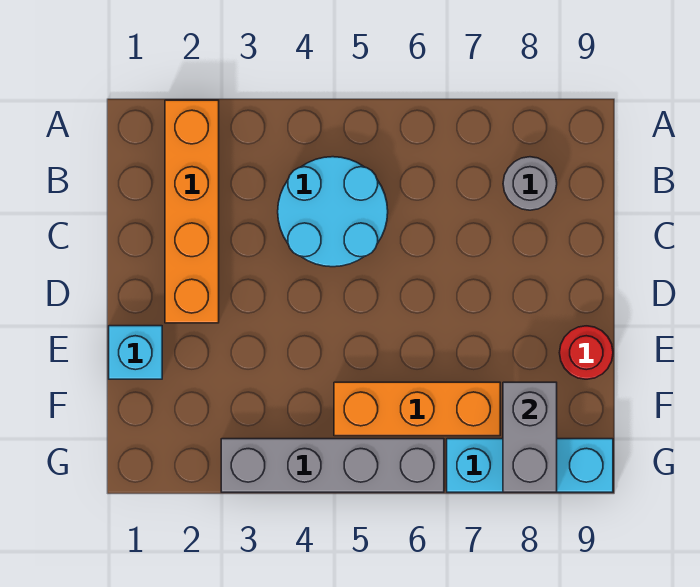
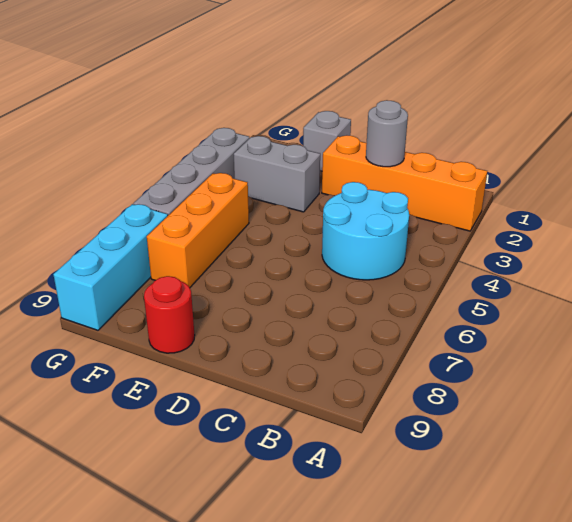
grey round brick B8 level 1 -> grey round brick C2 level 2
cyan brick E1 level 1 -> grey brick E1 level 1
grey brick F8:G8 level 2 -> grey brick E3:F3 level 1

